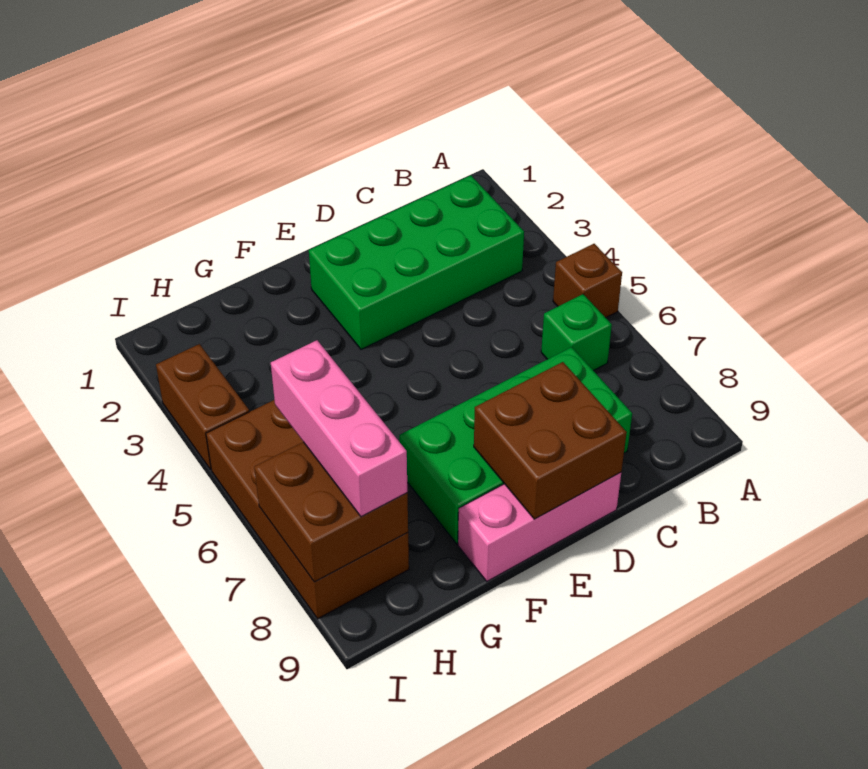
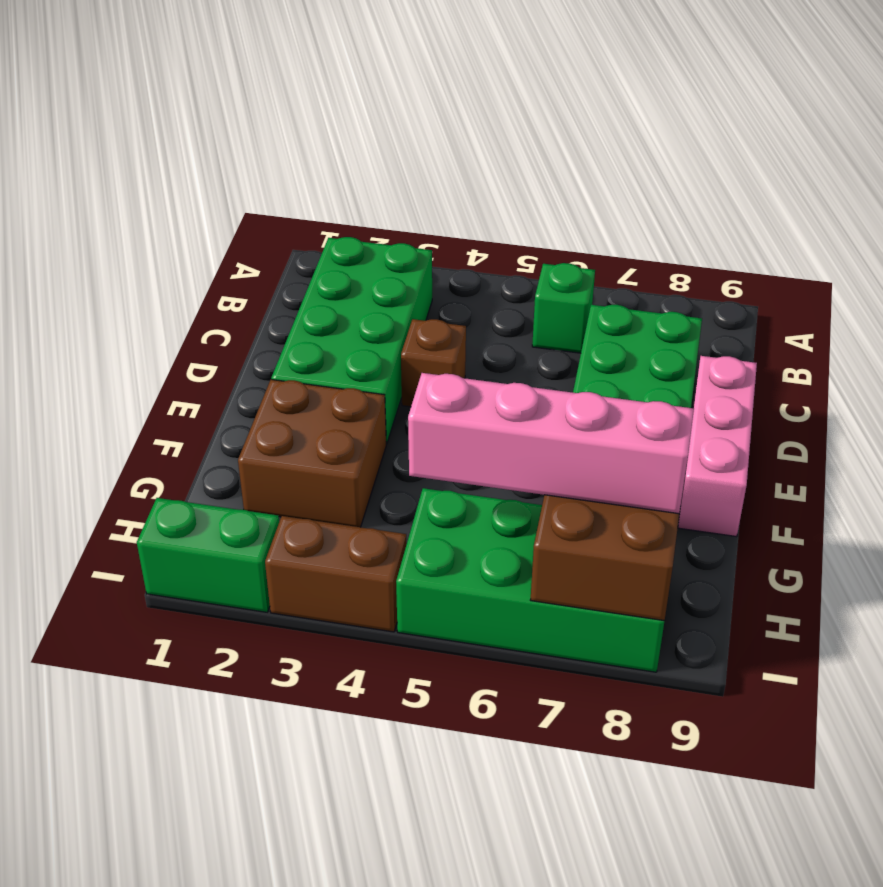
brown brick A5 level 1 -> brown brick D4 level 1
brown brick D8:E9 level 2 -> brown brick F2:G3 level 1
brown brick H5:I8 level 1 -> green brick H5:I8 level 1
pink brick H6:H8 level 3 -> pink brick H5:H8 level 3
none -> green brick I1:I2 level 1

